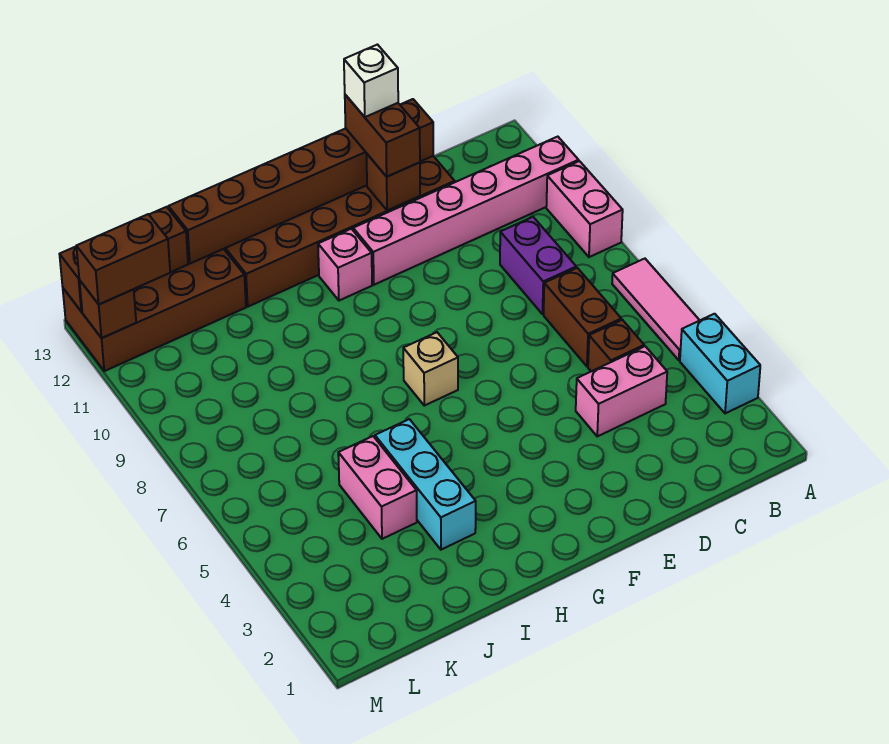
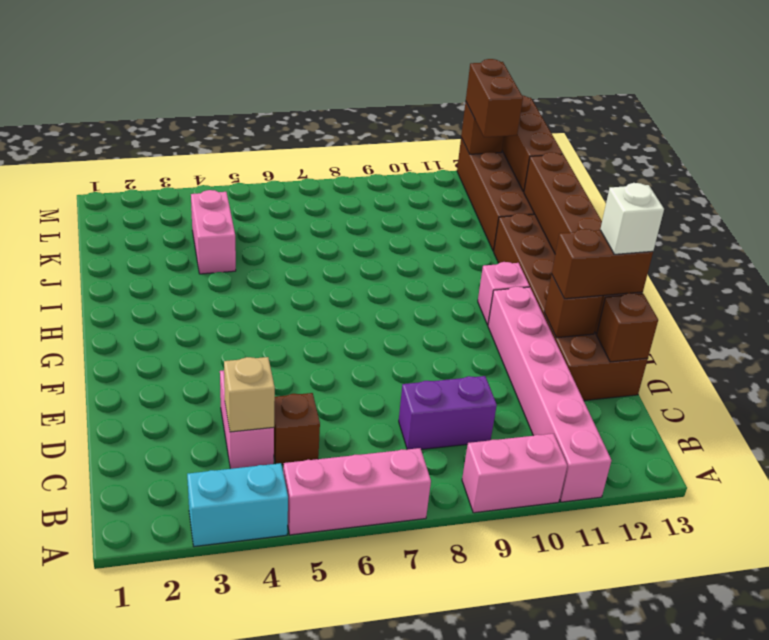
pink tile A5:A7 level 1 -> pink brick A5:A7 level 1
brown brick C6:C7 level 1 -> none
tan brick G7 level 1 -> tan brick C4 level 2
cyan brick I3:I5 level 1 -> none
pink brick J4:J5 level 1 -> pink brick J4:K4 level 1

